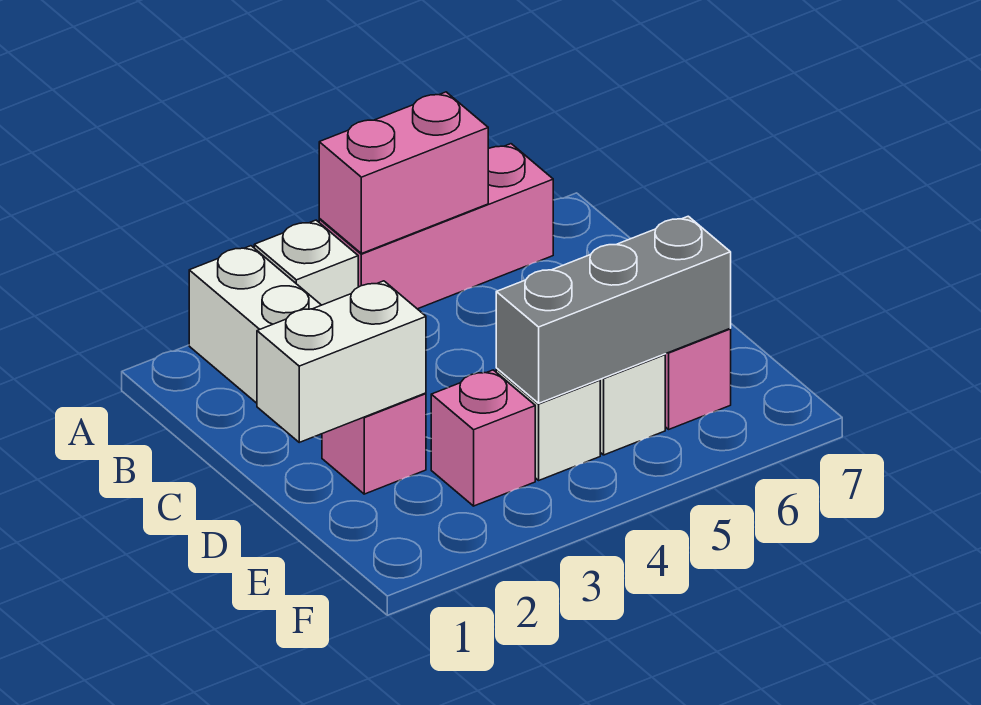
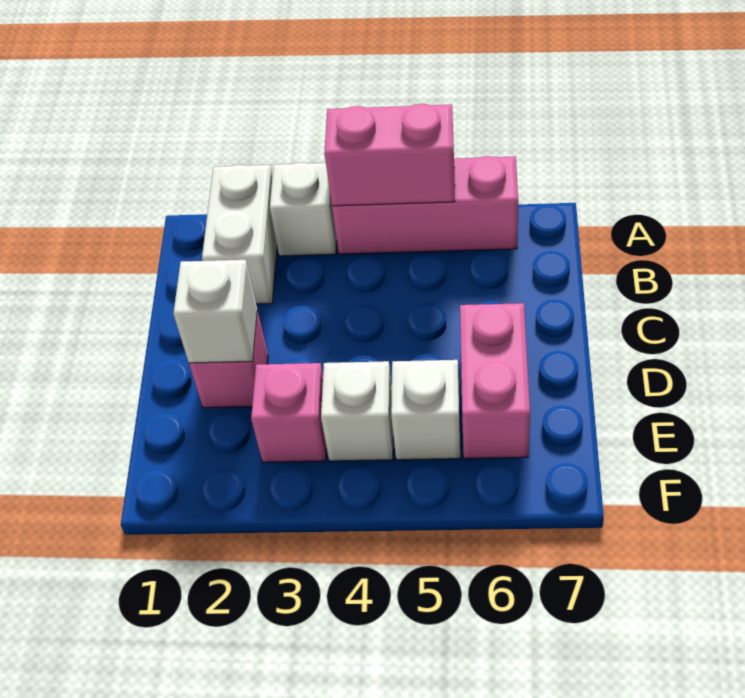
white brick D1:D2 level 2 -> white brick D2 level 2
grey brick E4:E6 level 2 -> none

